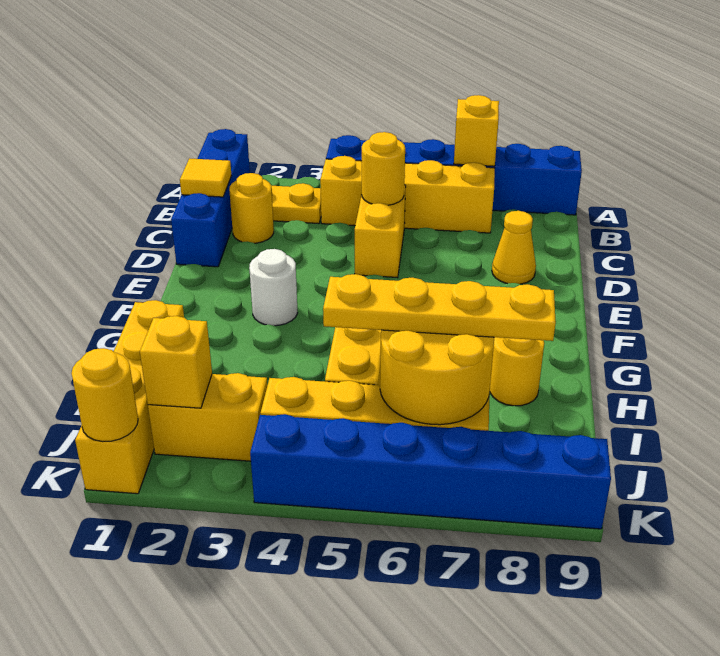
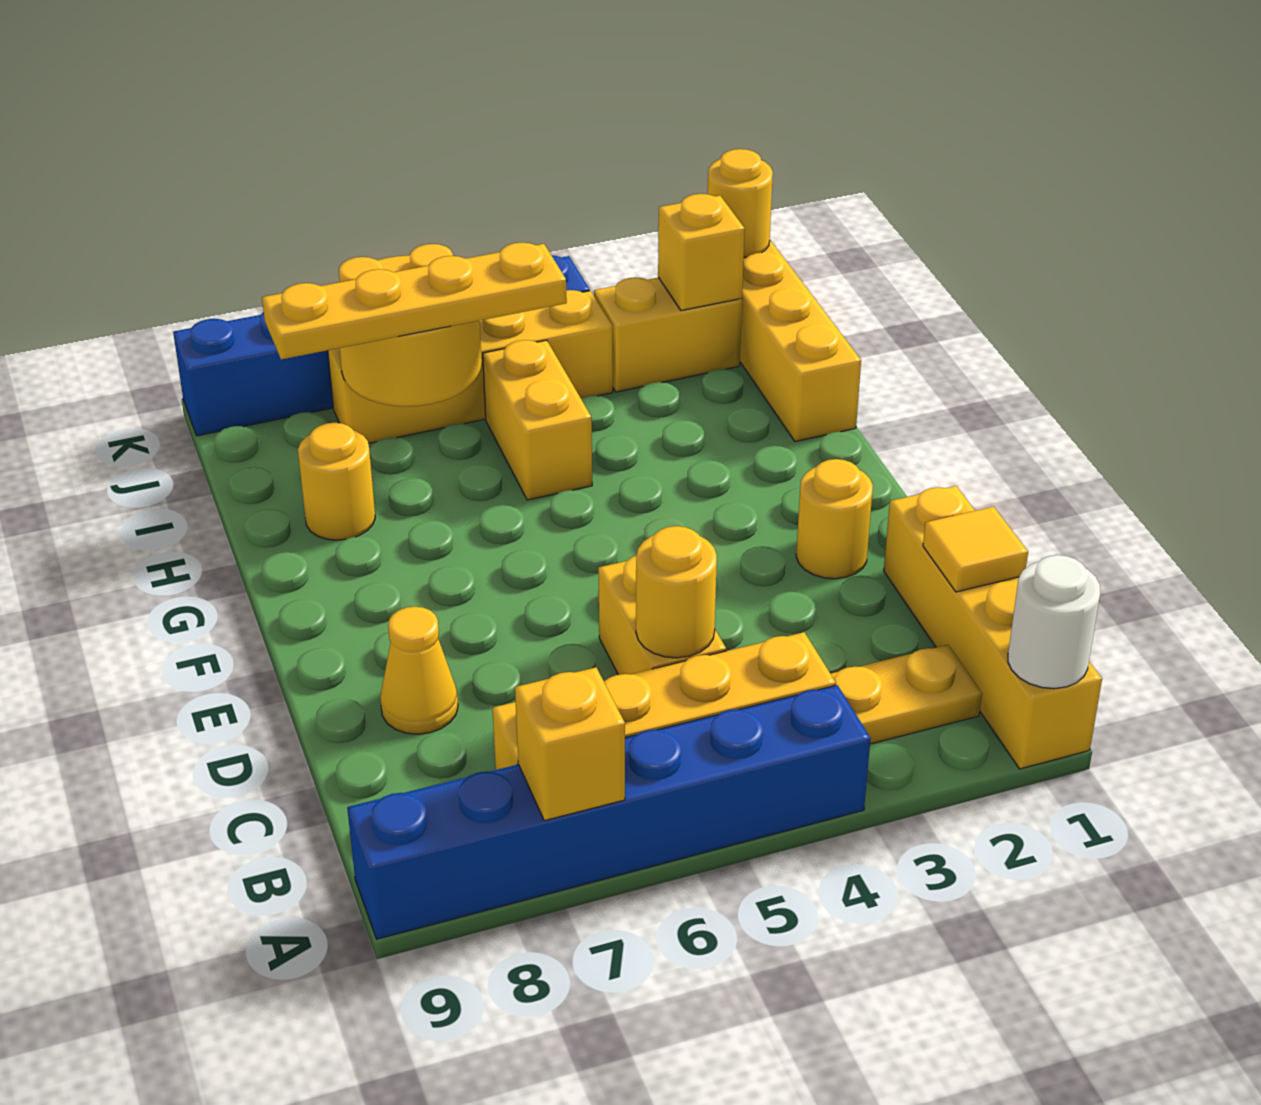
blue brick A1:D1 level 1 -> yellow brick A1:D1 level 1
yellow round brick C2 level 1 -> yellow round brick E2 level 1
white round brick F3 level 1 -> white round brick A1 level 2

